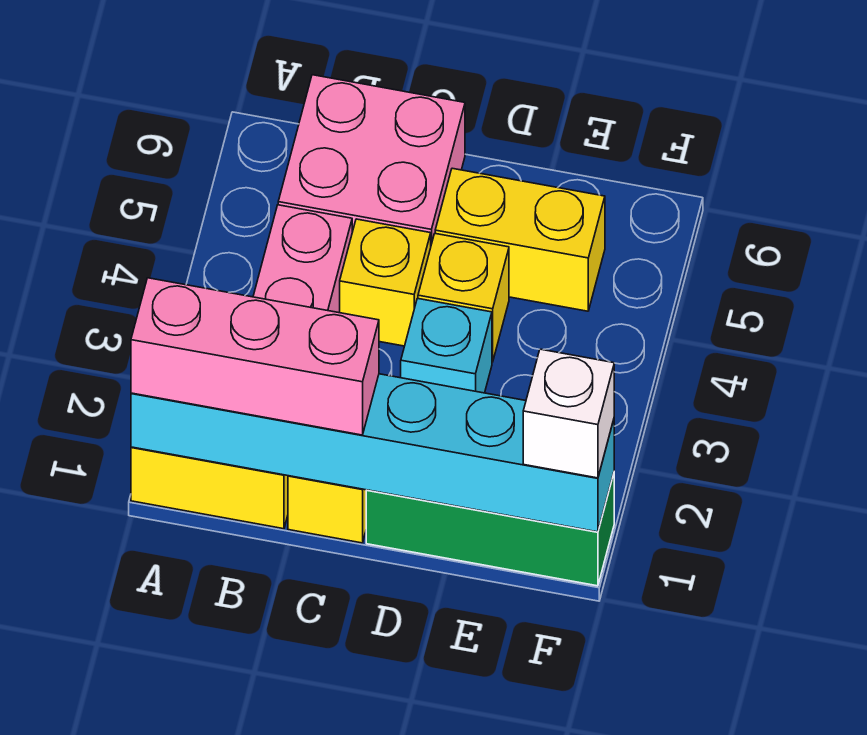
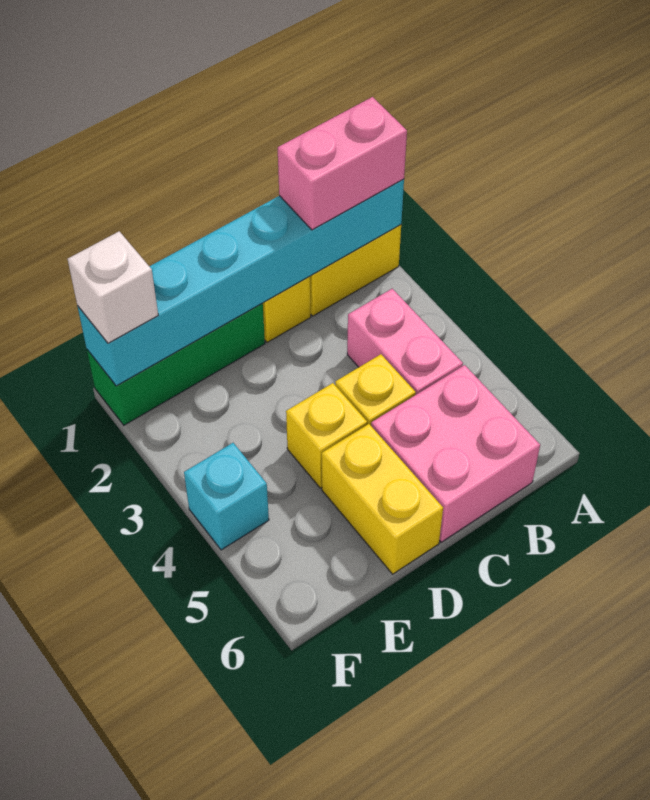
pink brick A1:C1 level 3 -> pink brick A1:B1 level 3
cyan brick D3 level 1 -> cyan brick F4 level 1
yellow brick D5:E5 level 1 -> yellow brick D5:D6 level 1

